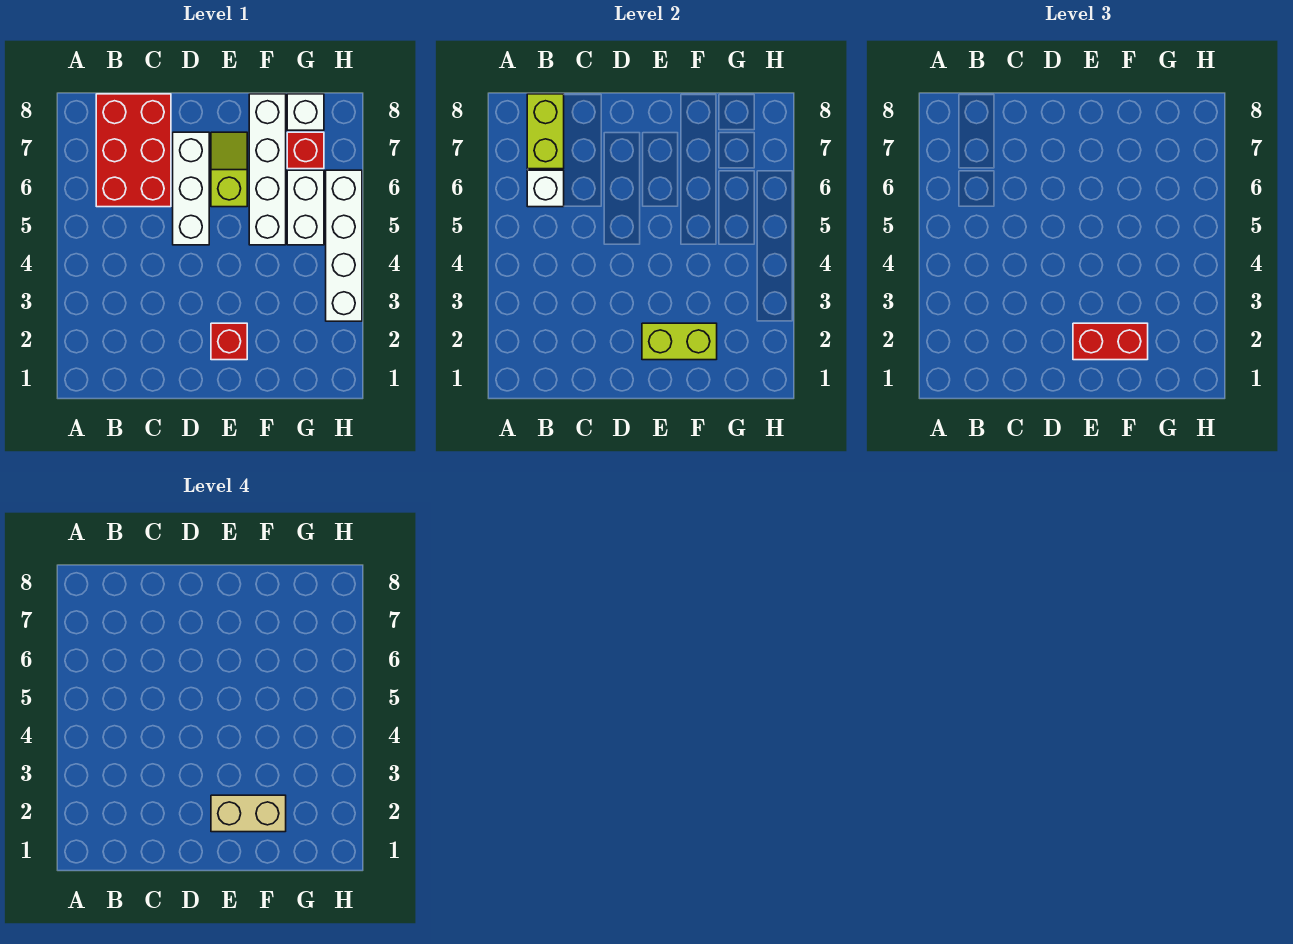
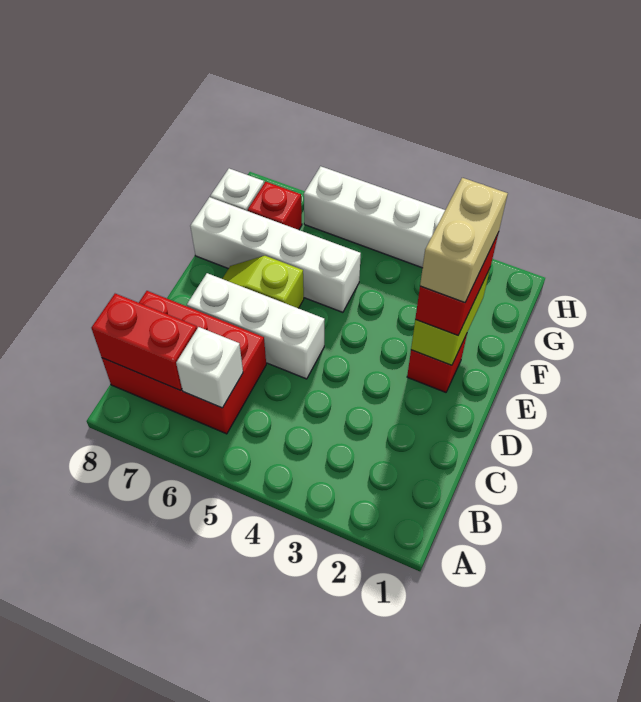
lime brick B7:B8 level 2 -> red brick B7:B8 level 2
white brick G5:G6 level 1 -> none

